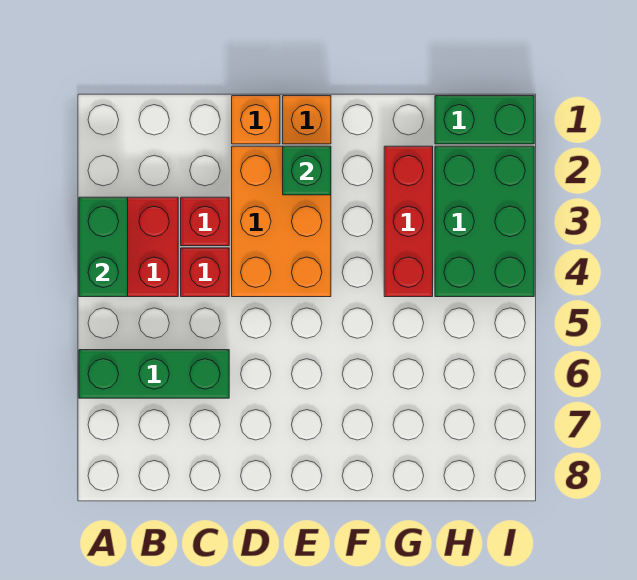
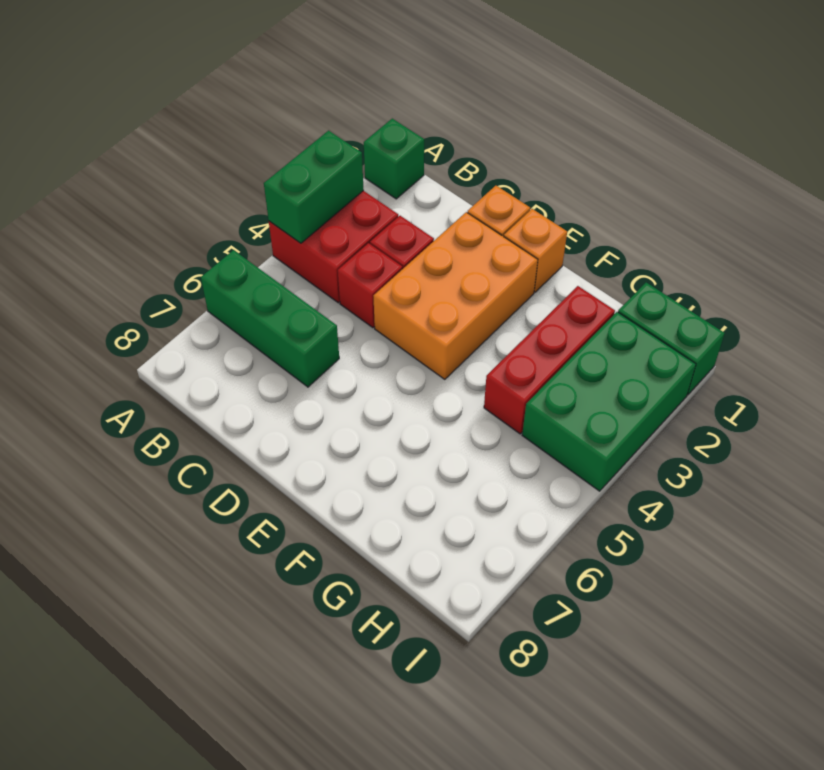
green brick E2 level 2 -> green brick A1 level 1

